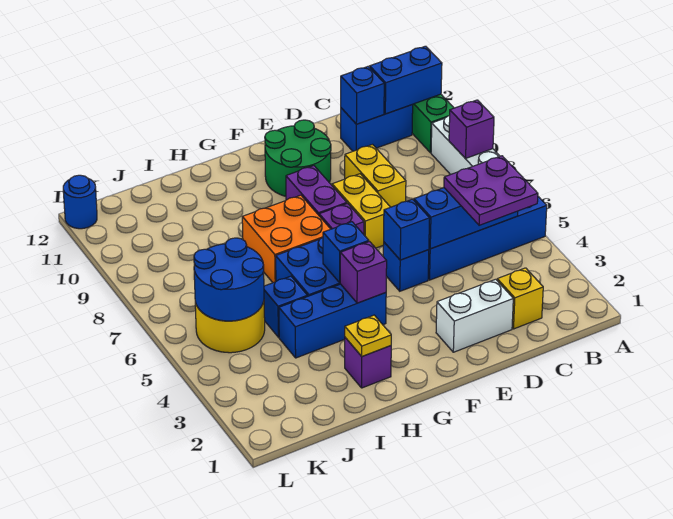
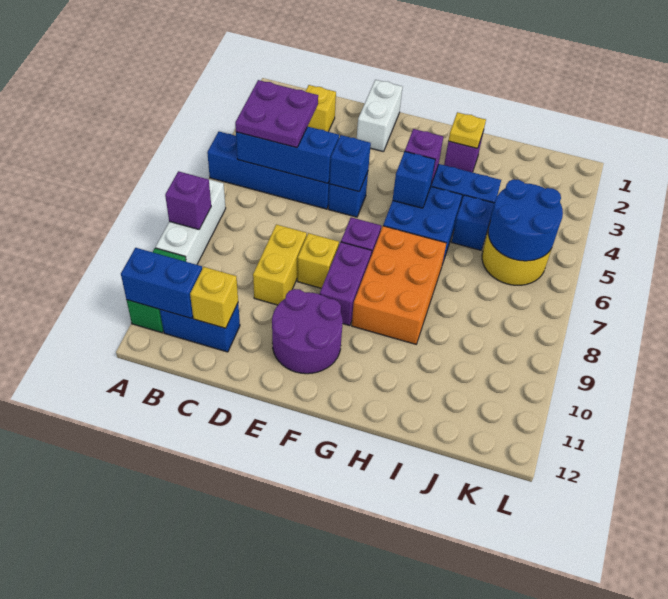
blue brick C11 level 2 -> yellow brick C11 level 2
white brick D2:E2 level 1 -> white brick E1:E2 level 1
yellow brick E7:E8 level 1 -> yellow brick E8 level 1
green round brick E10:F11 level 1 -> purple round brick E10:F11 level 1
orange brick G7:H8 level 1 -> orange brick G7:H9 level 1
blue round brick L12 level 1 -> none

